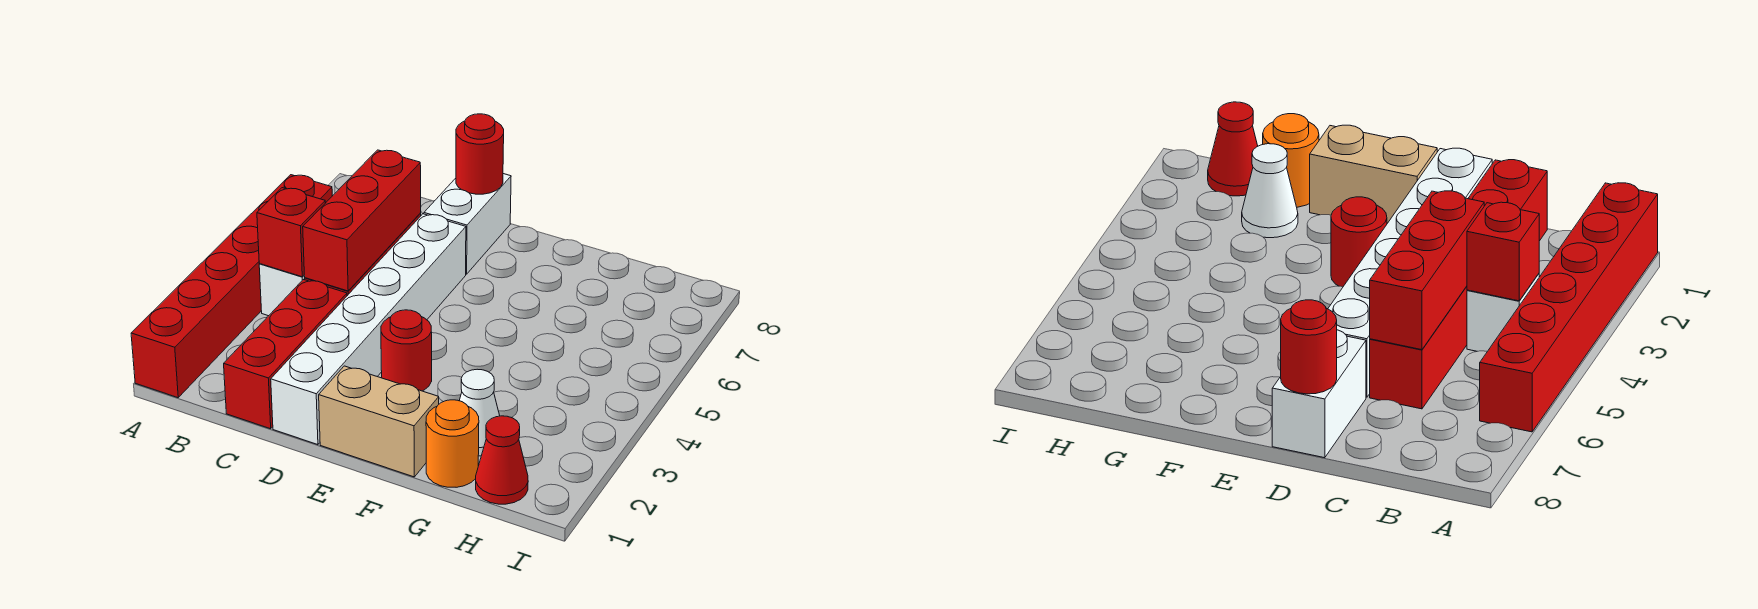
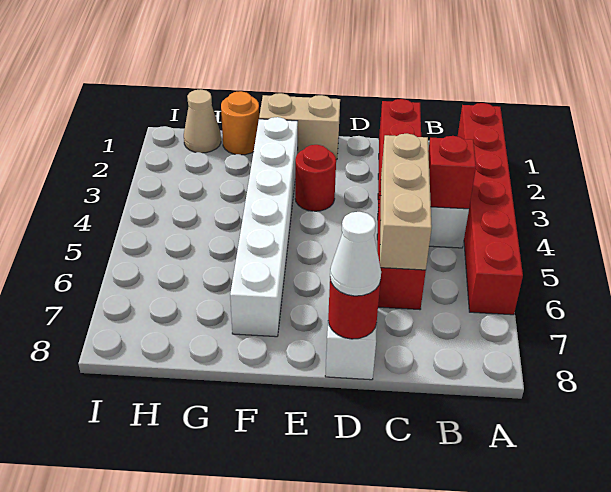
red brick C4:C6 level 2 -> tan brick C4:C6 level 2
white brick D1:D6 level 1 -> white brick F2:F7 level 1
white cone G2 level 1 -> white cone D8 level 3
red cone H1 level 1 -> tan cone H1 level 1

